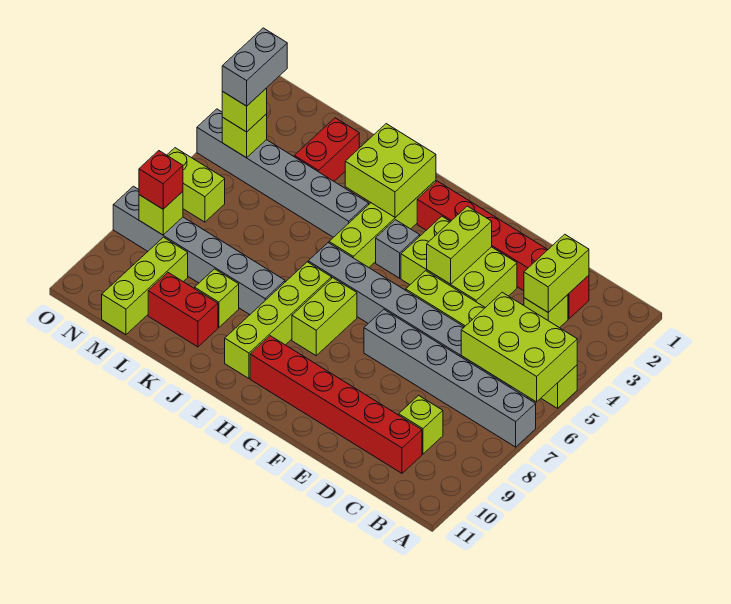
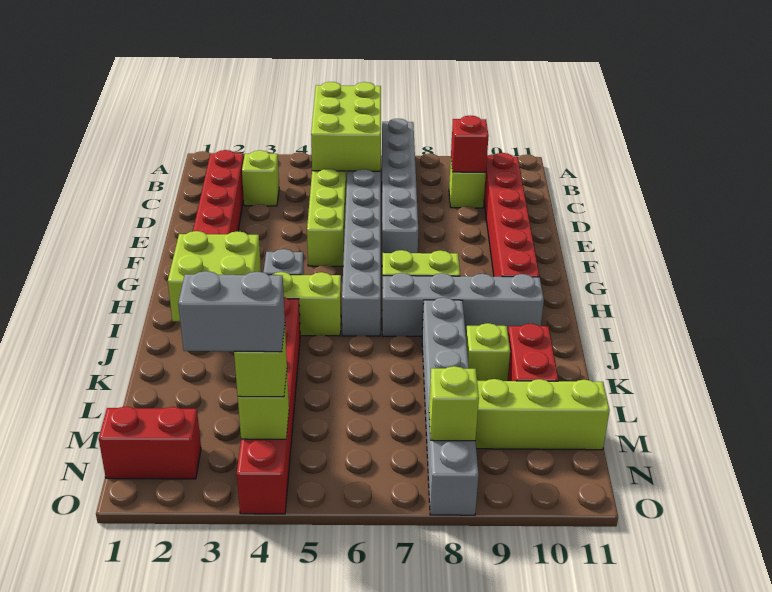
lime brick C2:C3 level 2 -> none
lime brick E3:G4 level 1 -> none
lime brick F3:F4 level 2 -> none
lime brick I7:I10 level 1 -> grey brick I7:I10 level 1
grey brick J4:O4 level 1 -> red brick J4:O4 level 1
red brick L2:L3 level 1 -> red brick N1:N2 level 1
lime brick N6:O6 level 1 -> none
red brick N8 level 3 -> red brick C9 level 2

